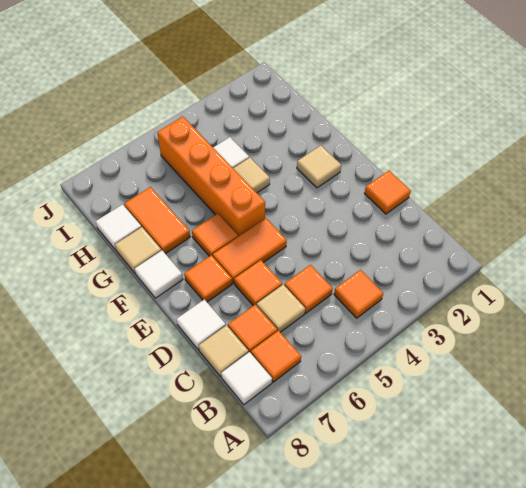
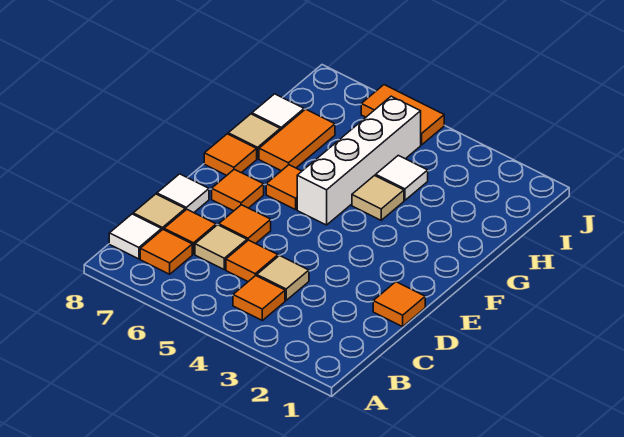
orange tile E5:E6 level 1 -> orange tile J5:J6 level 1
tan tile F2 level 1 -> tan tile C4 level 1
orange brick F5:I5 level 1 -> white brick F5:I5 level 1
white tile F8 level 1 -> orange tile F8 level 1

